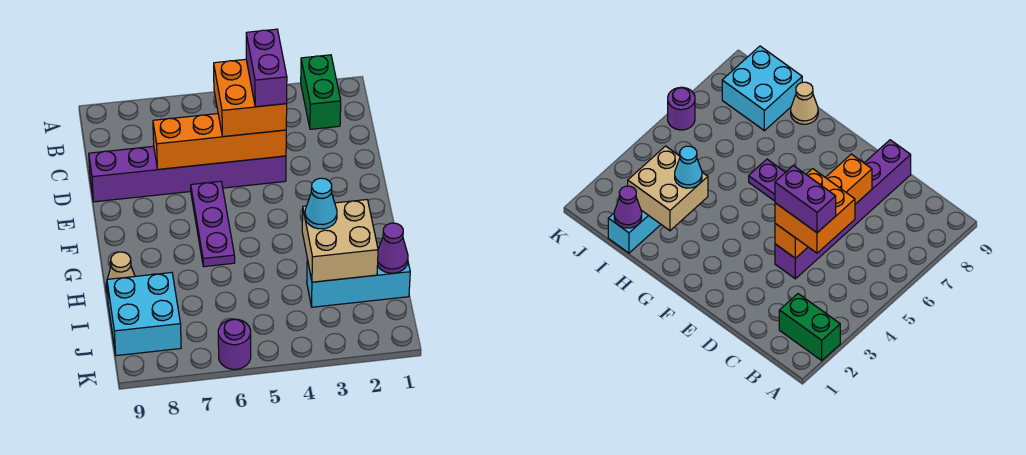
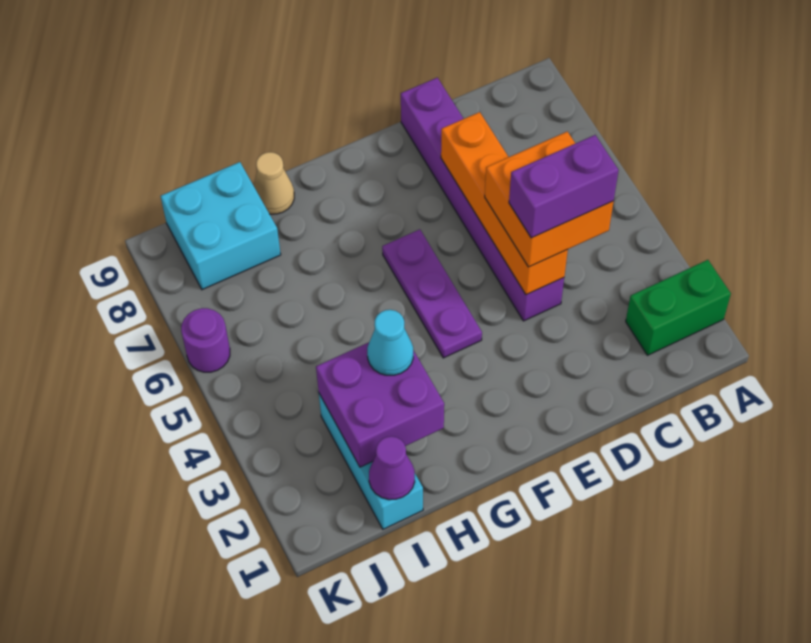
purple plate E6:G6 level 1 -> purple plate F4:F6 level 1
tan brick H2:I3 level 2 -> purple brick H2:I3 level 2

